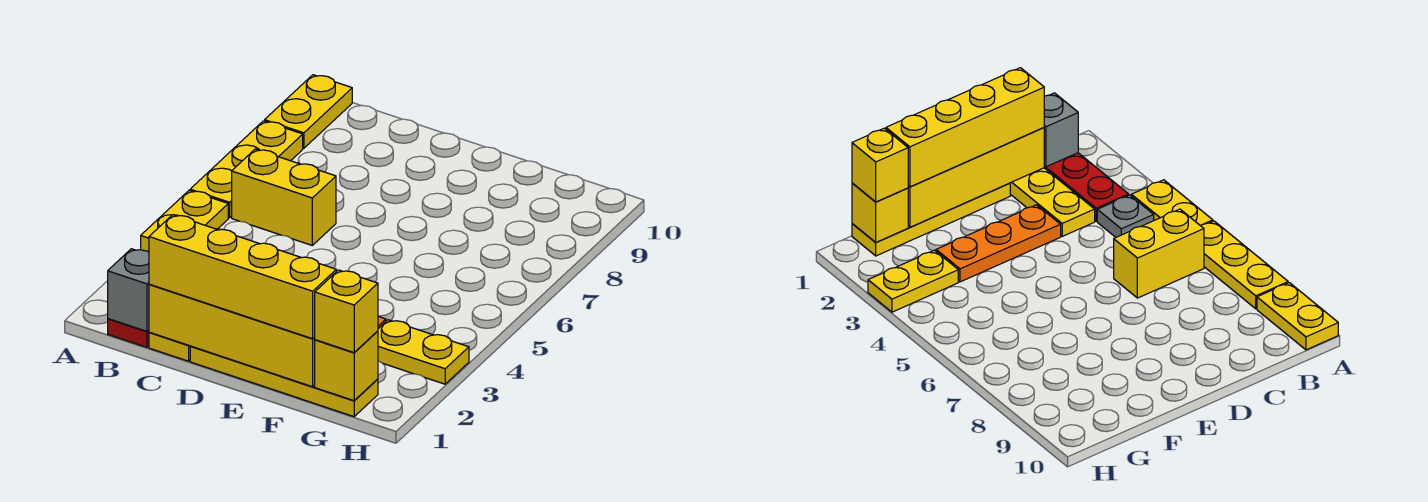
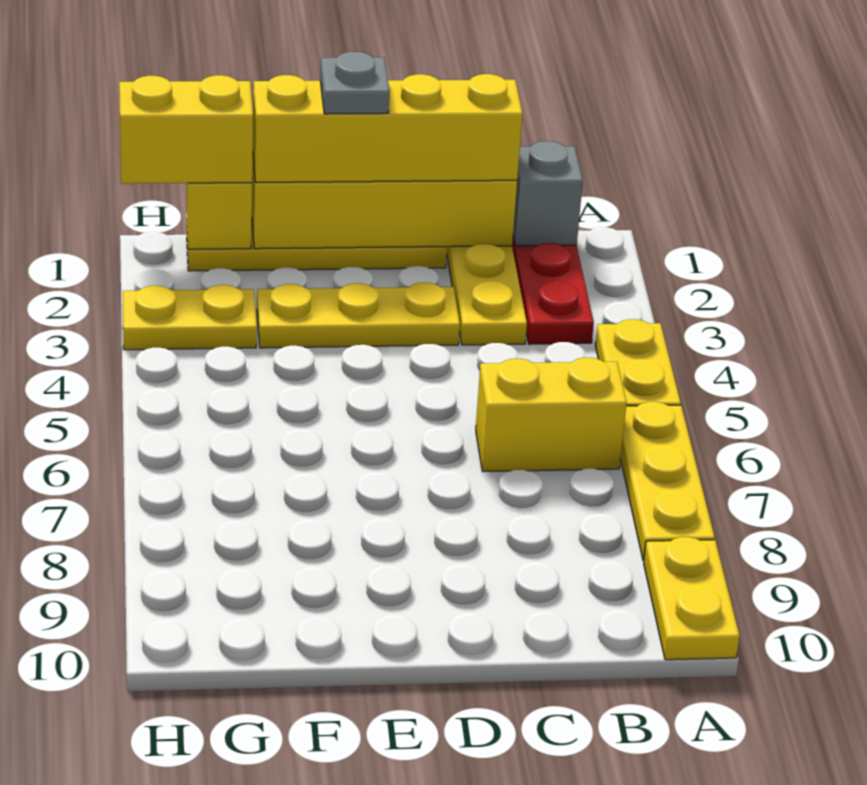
grey plate B4 level 1 -> grey plate E1 level 4
orange plate D3:F3 level 1 -> yellow plate D3:F3 level 1
yellow brick G1 level 3 -> yellow brick G1:H1 level 3

